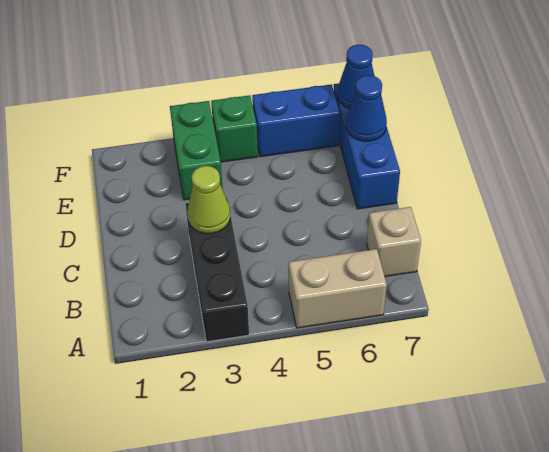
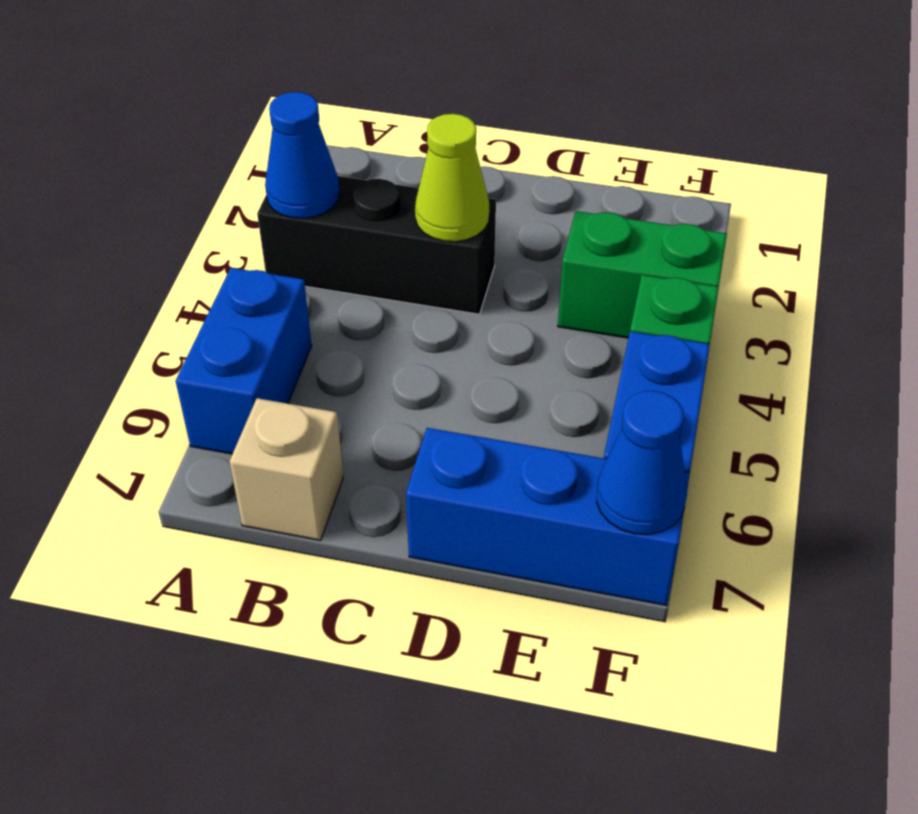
tan brick A5:A6 level 1 -> blue brick A5:A6 level 1
blue cone E7 level 2 -> blue cone A3 level 2

